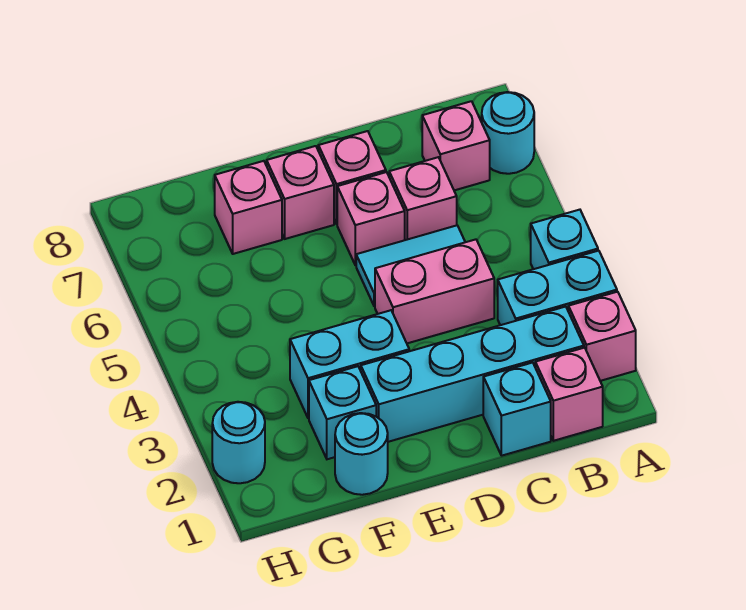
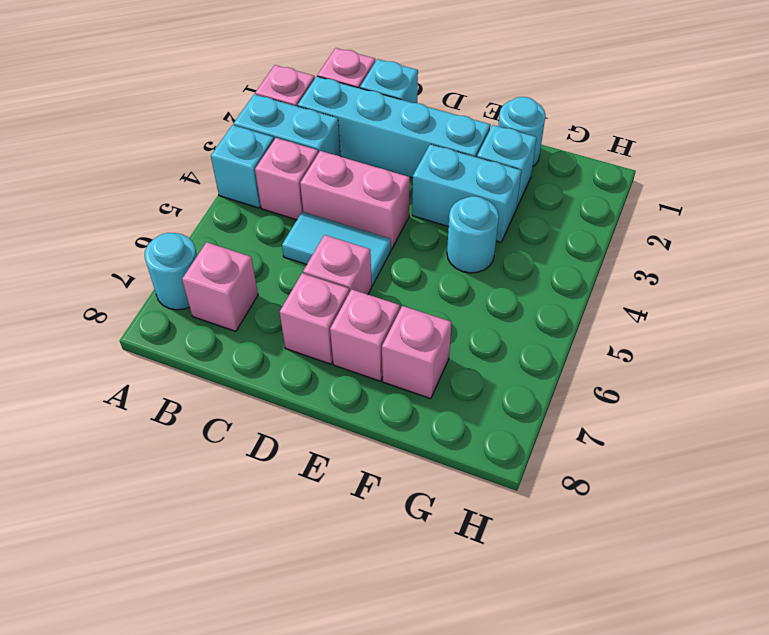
pink brick C6 level 1 -> pink brick B4 level 1
cyan round brick H2 level 1 -> cyan round brick F4 level 1

